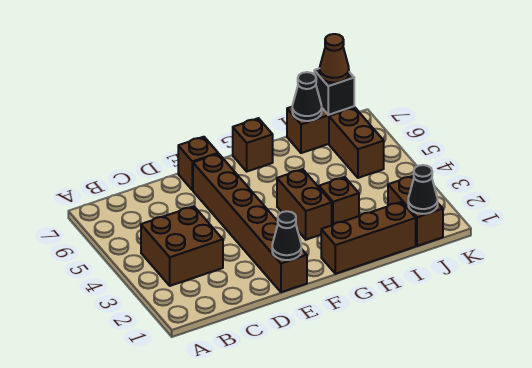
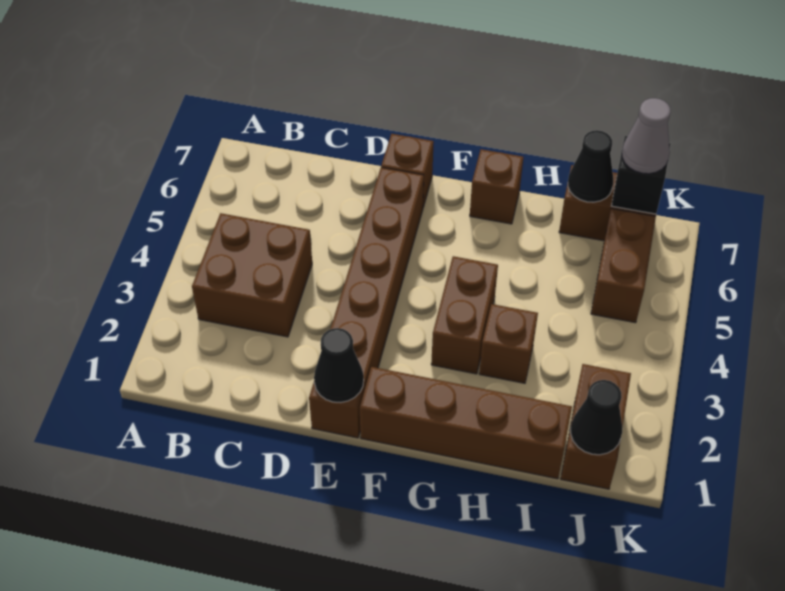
brown brick G1:I1 level 1 -> brown brick F1:I1 level 1
brown cone J7 level 3 -> grey cone J7 level 3

